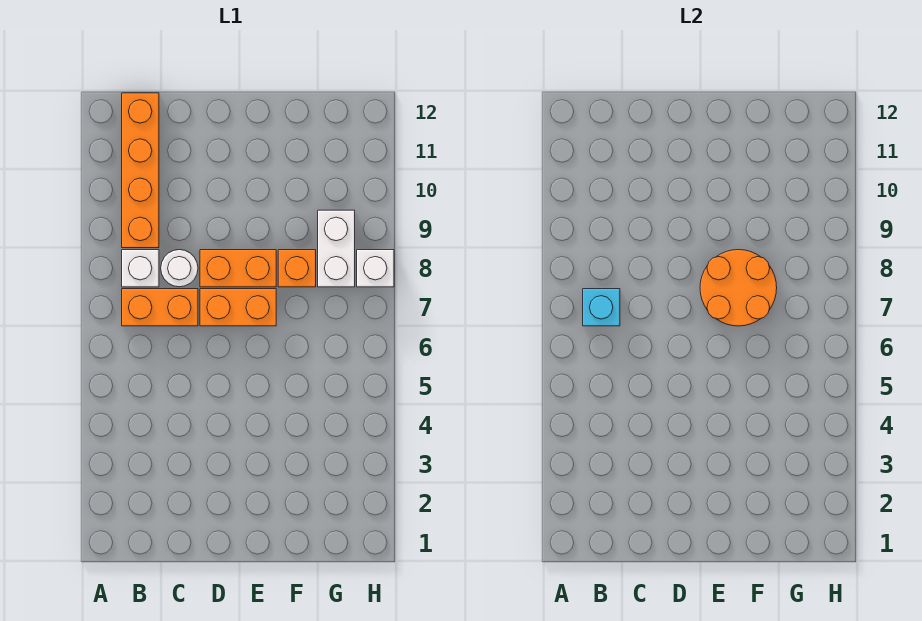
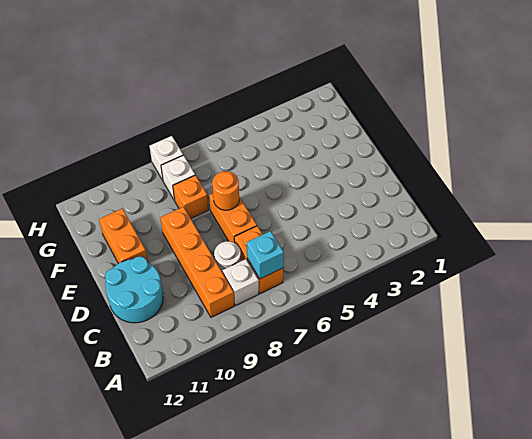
orange brick B9:B12 level 1 -> orange brick B9:E9 level 1
none -> cyan round brick C11:D12 level 1
orange brick D8:E8 level 1 -> orange brick E11:F11 level 1
orange round brick E7:F8 level 2 -> orange round brick E7 level 2
white brick G8:G9 level 1 -> white brick G8 level 1

